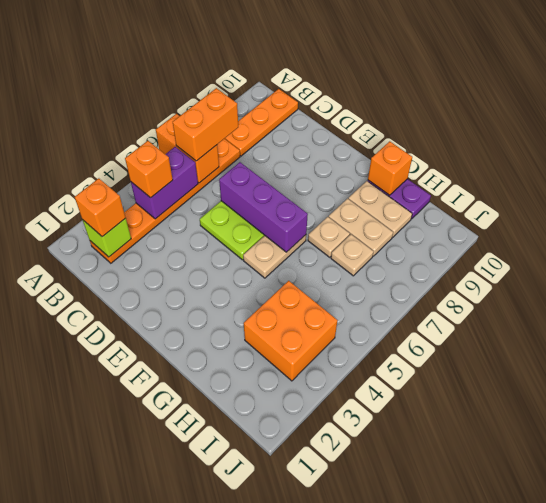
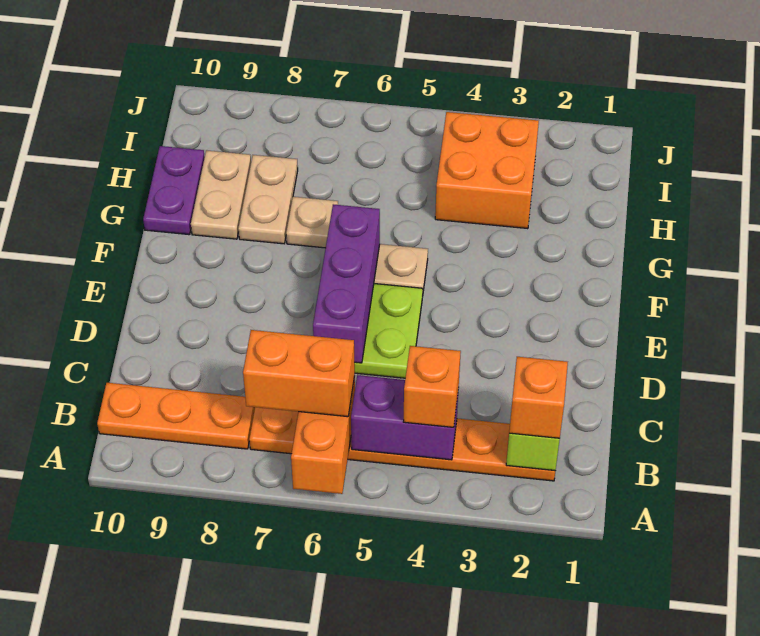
orange brick G10 level 2 -> none
tan plate H7 level 1 -> none

